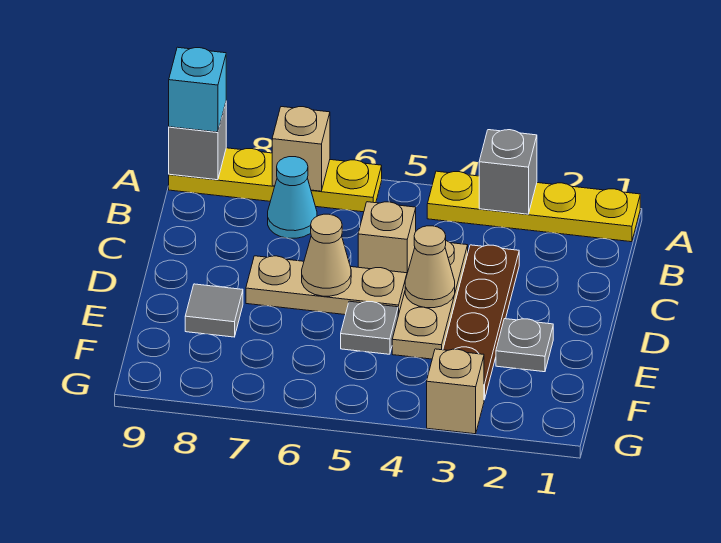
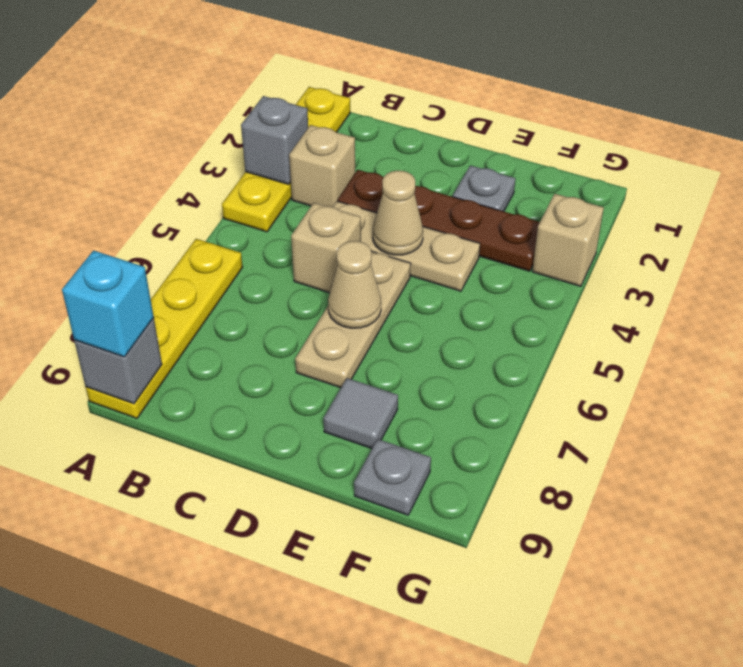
tan brick A7 level 2 -> tan brick B3 level 1
cyan cone B7 level 1 -> none
grey plate E5 level 1 -> grey plate F9 level 1

